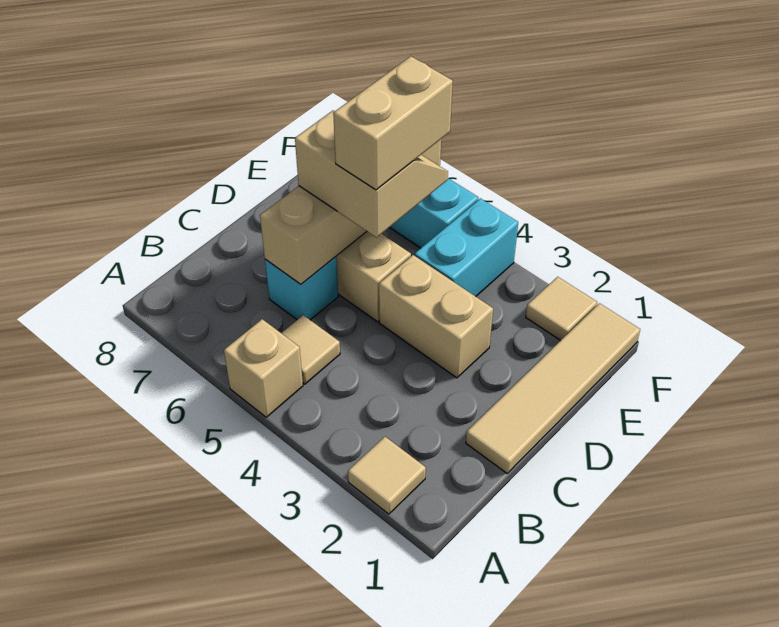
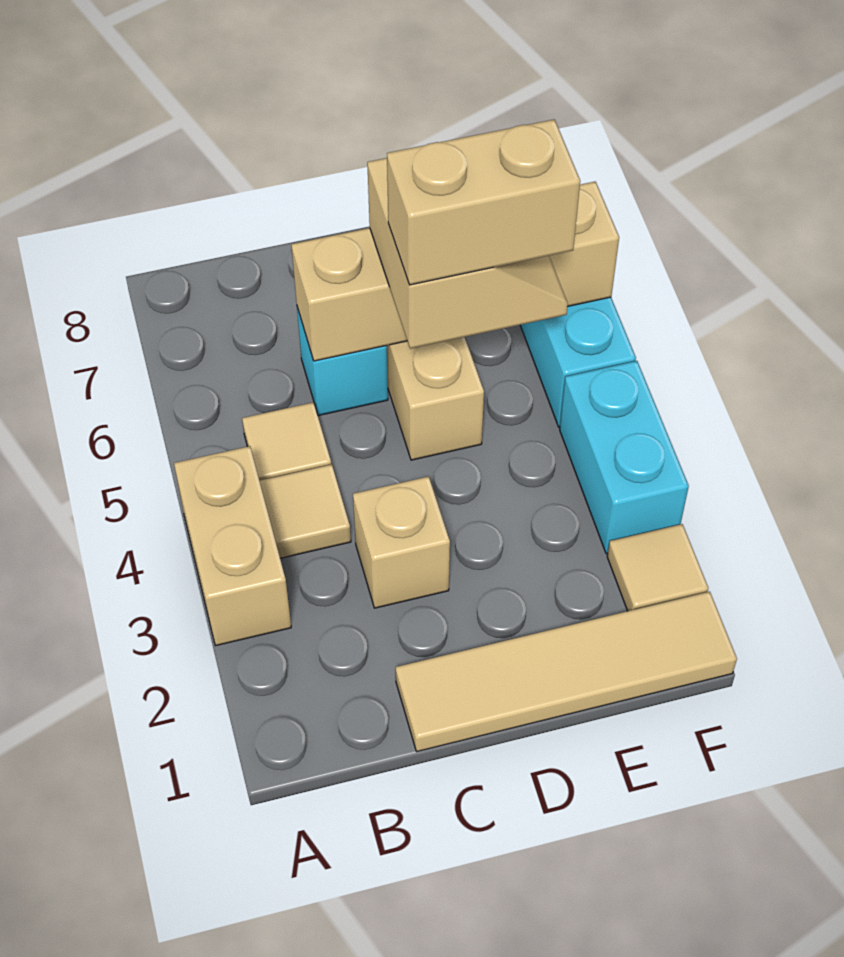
tan tile A2 level 1 -> tan tile B4 level 1
tan brick A5 level 1 -> tan brick C3 level 1
tan brick D3:D4 level 1 -> tan brick A3:A4 level 1
cyan brick E4:F4 level 1 -> cyan brick F3:F4 level 1

